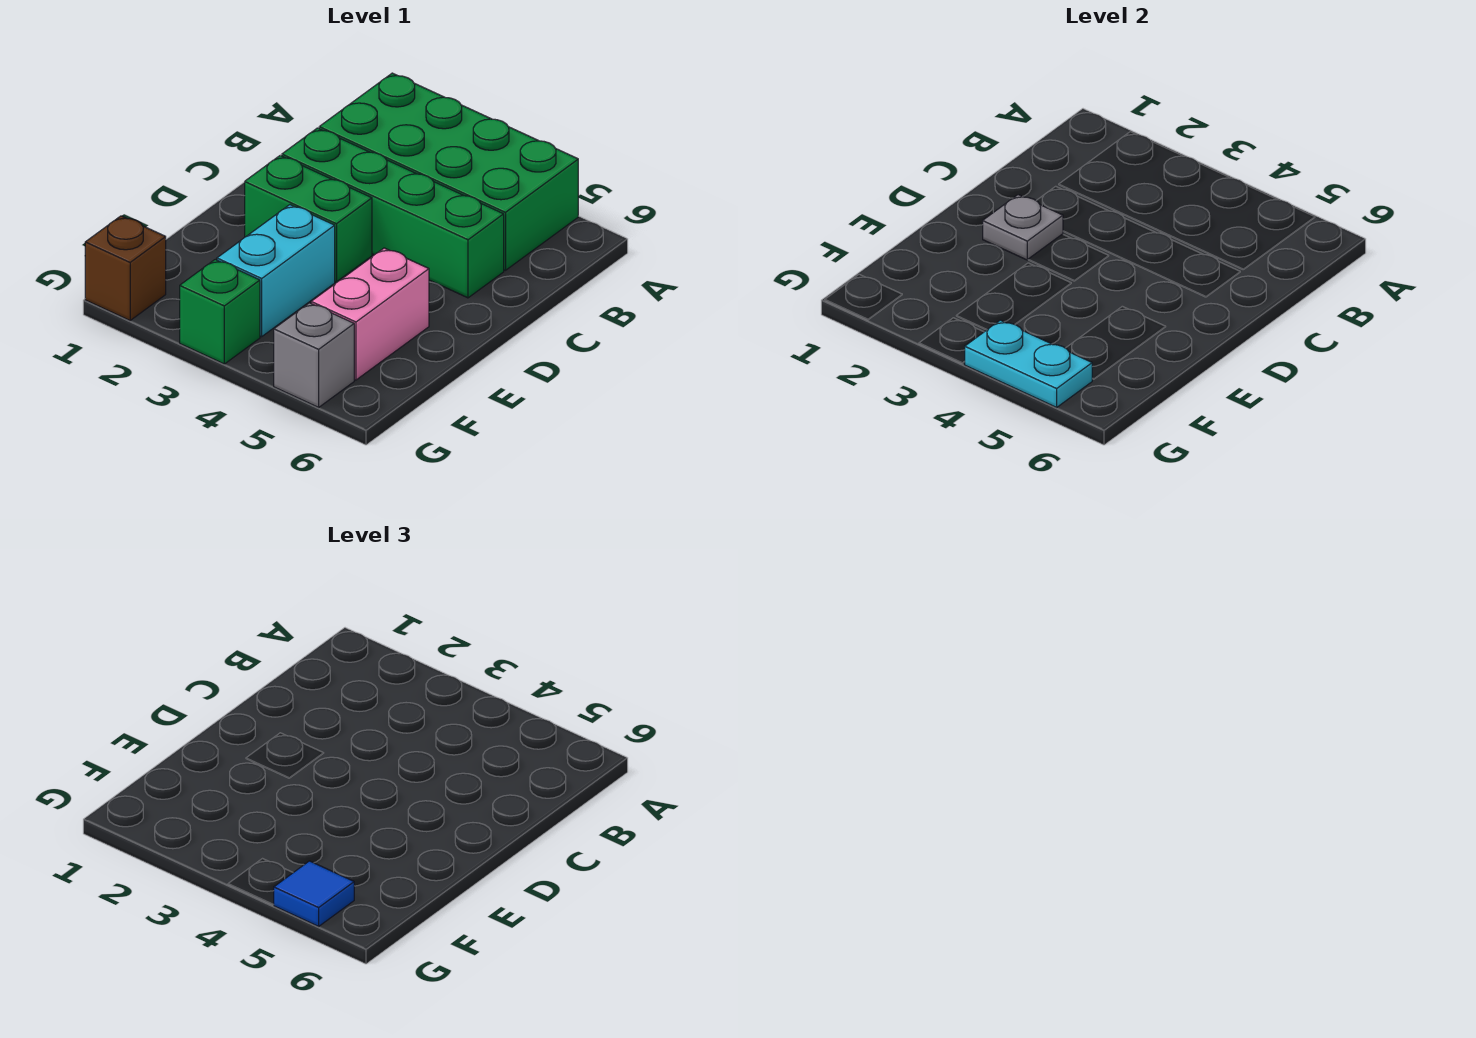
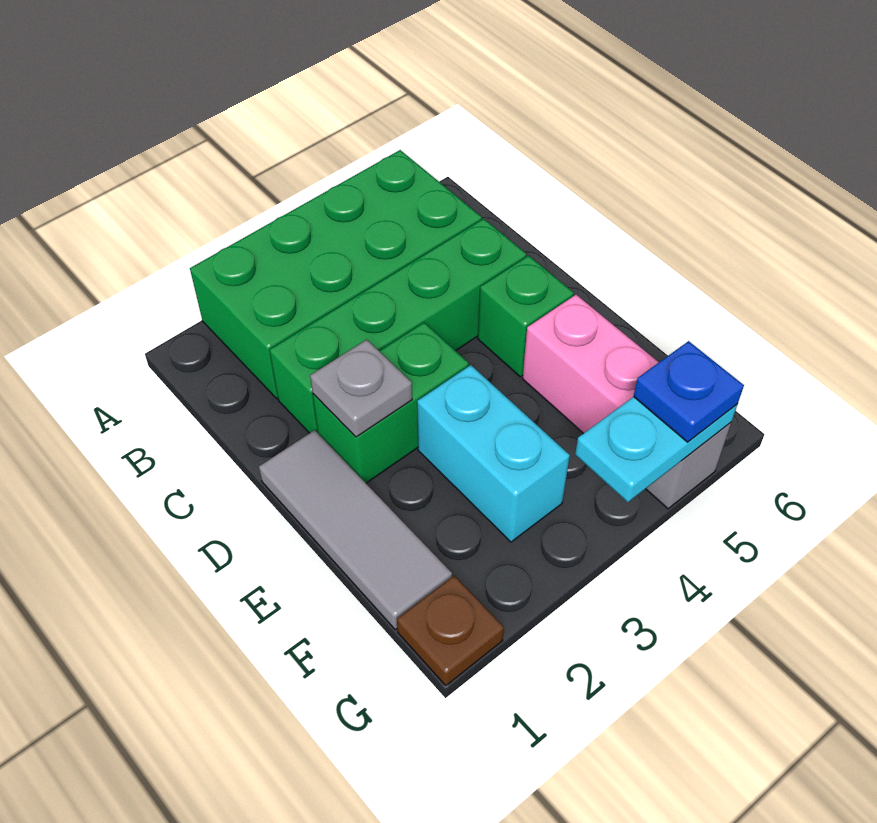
none -> grey tile D1:F1 level 1
brown brick G1 level 1 -> brown plate G1 level 1
green brick G3 level 1 -> green brick D5 level 1
blue tile G5 level 3 -> blue plate G5 level 3

